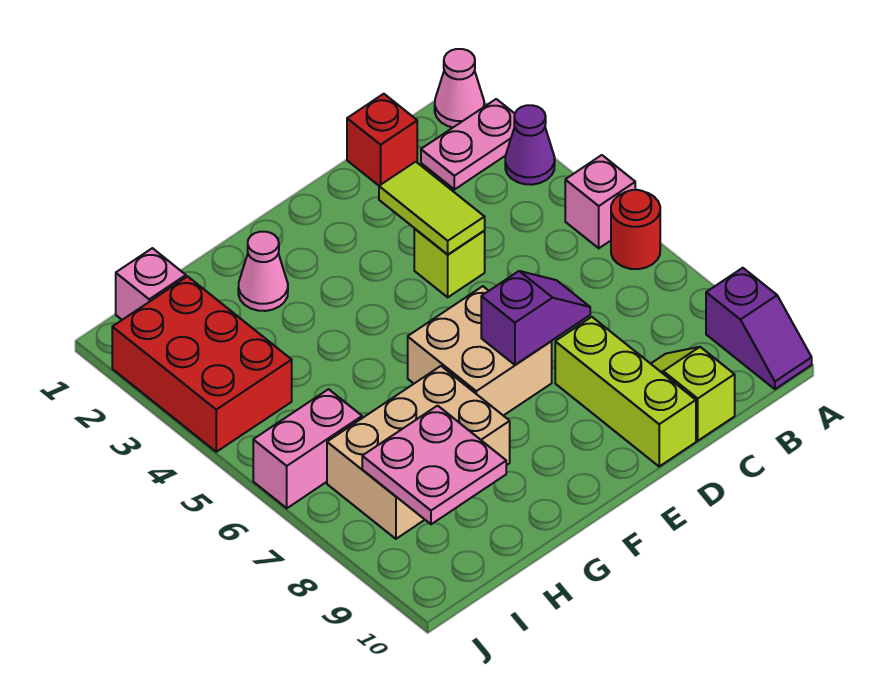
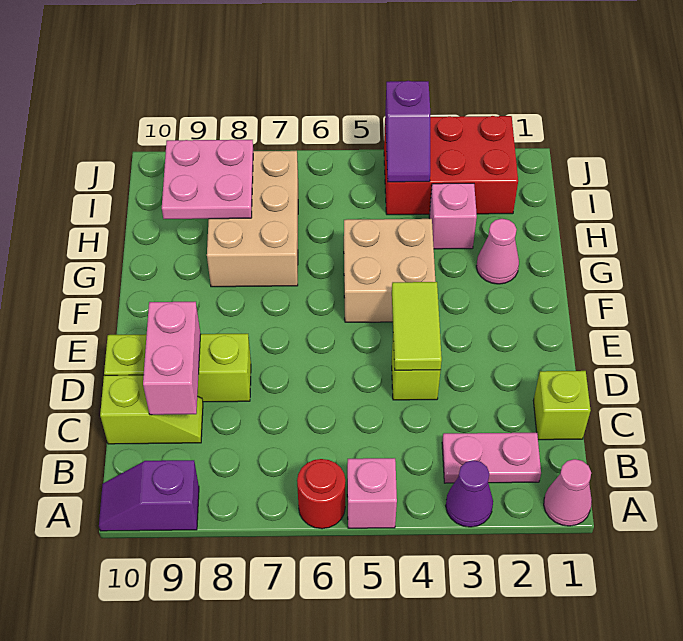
pink plate A2:B2 level 1 -> pink plate B2:B3 level 1
red brick C1 level 1 -> lime brick C1 level 1
lime tile D3:D4 level 2 -> lime tile D4:E4 level 2
purple slope D7:E7 level 2 top E -> purple slope I4:J4 level 2 top J
tan brick E6:F7 level 1 -> tan brick F4:G5 level 1
pink brick I1 level 1 -> pink brick H3 level 1
pink brick I6:J6 level 1 -> pink brick C9:D9 level 2

